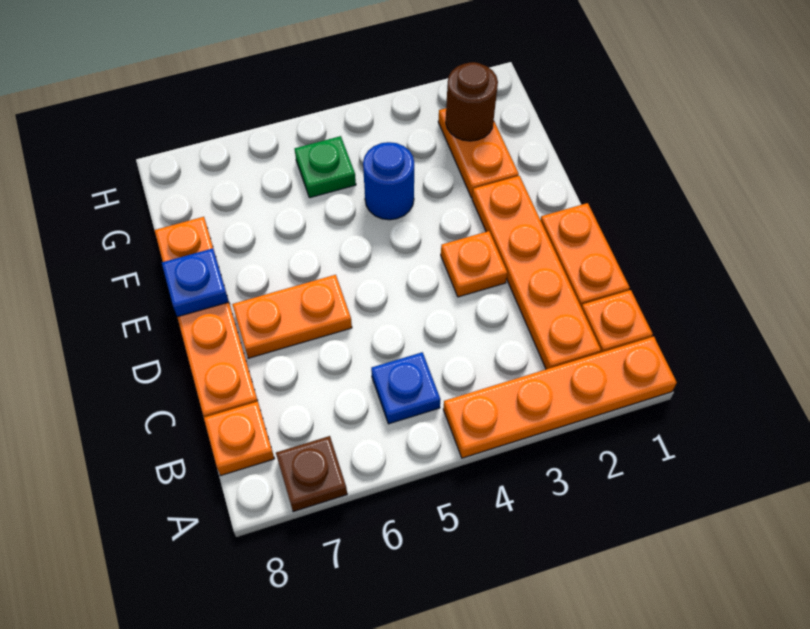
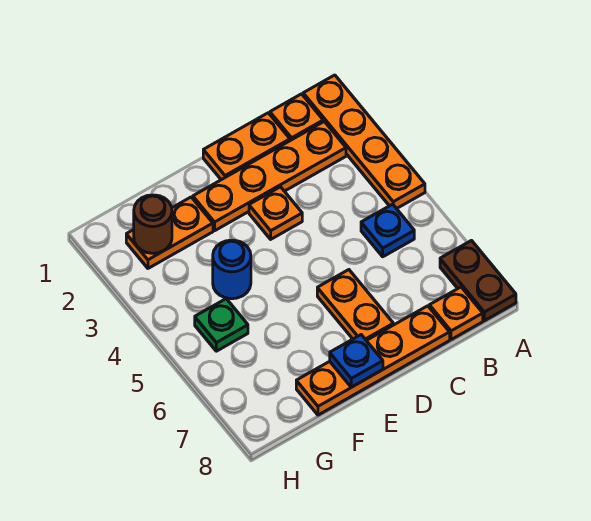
brown plate A7 level 1 -> brown plate A7:A8 level 1

